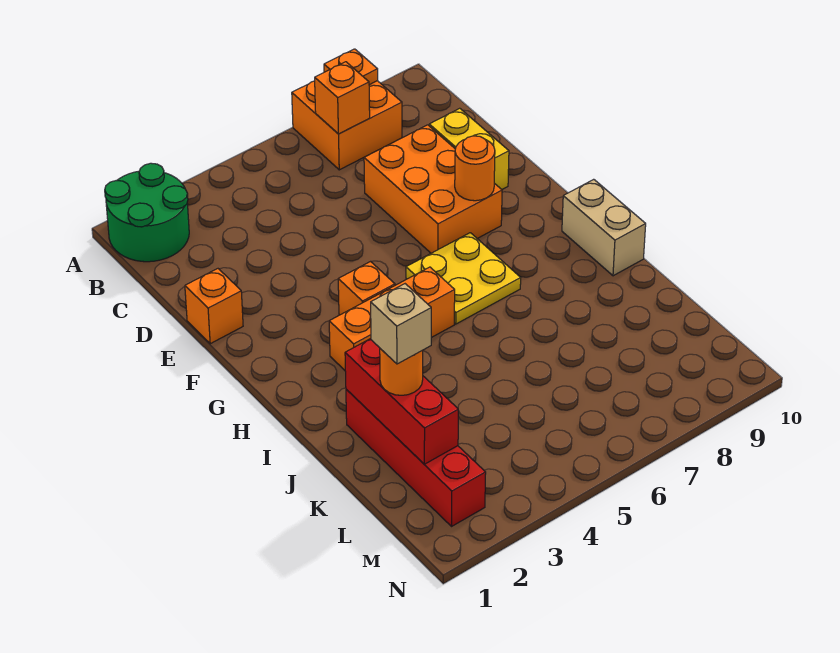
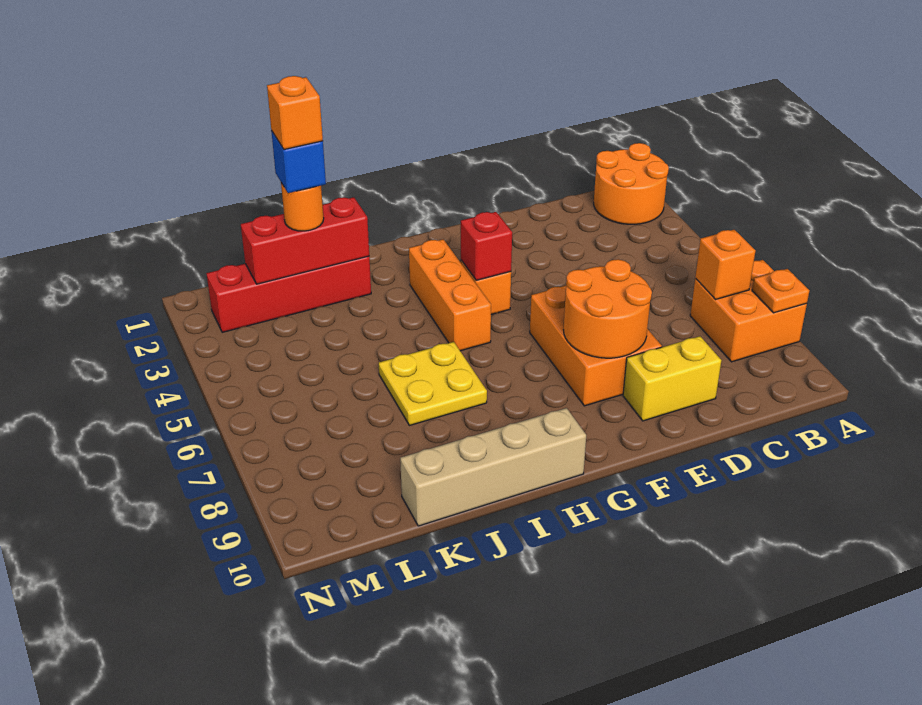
green round brick A1:B2 level 1 -> orange round brick A1:B2 level 1
orange brick D7:F8 level 1 -> orange brick E6:F8 level 1
orange brick E1 level 1 -> orange brick K2 level 5
orange round brick F8 level 2 -> orange round brick E7:F8 level 2
none -> red brick G4 level 2
yellow plate G6:H7 level 1 -> yellow plate I6:J7 level 1
tan brick H10:I10 level 1 -> tan brick H10:K10 level 1
tan brick K2 level 4 -> blue brick K2 level 4

